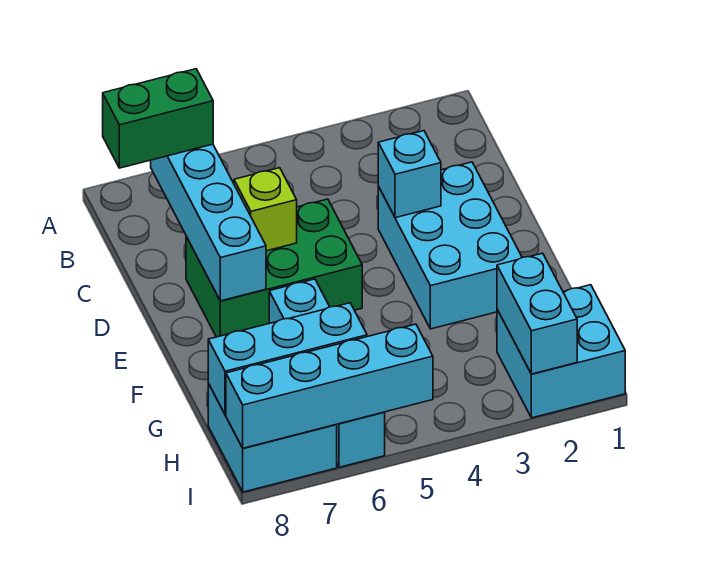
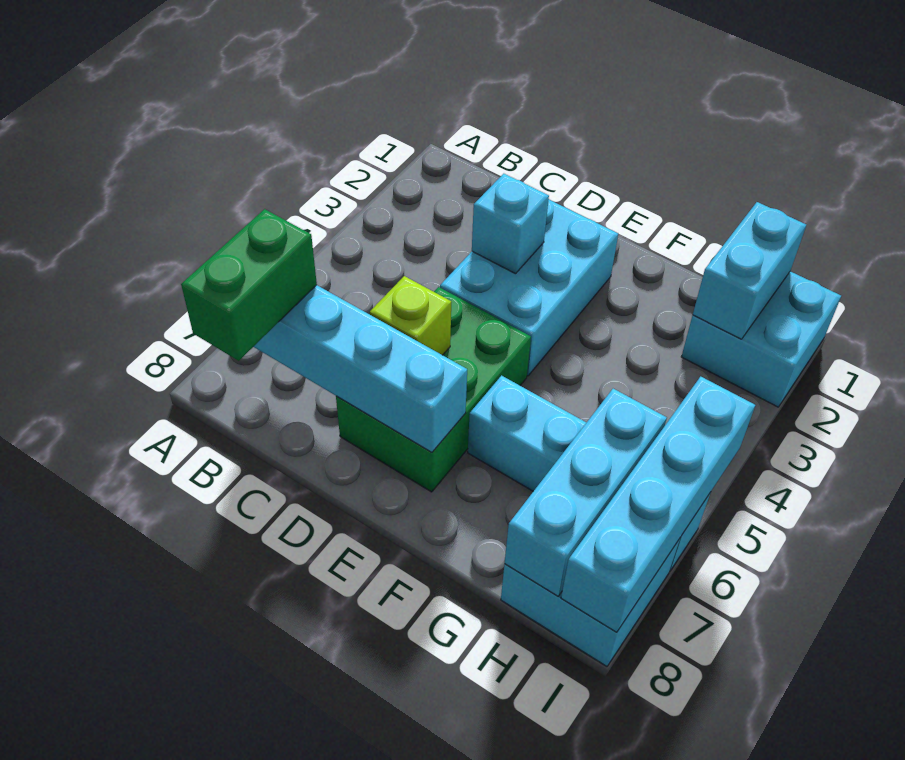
cyan brick D2:F3 level 1 -> cyan brick D2:E4 level 1
cyan brick H2:I2 level 2 -> cyan brick H1:H2 level 2

